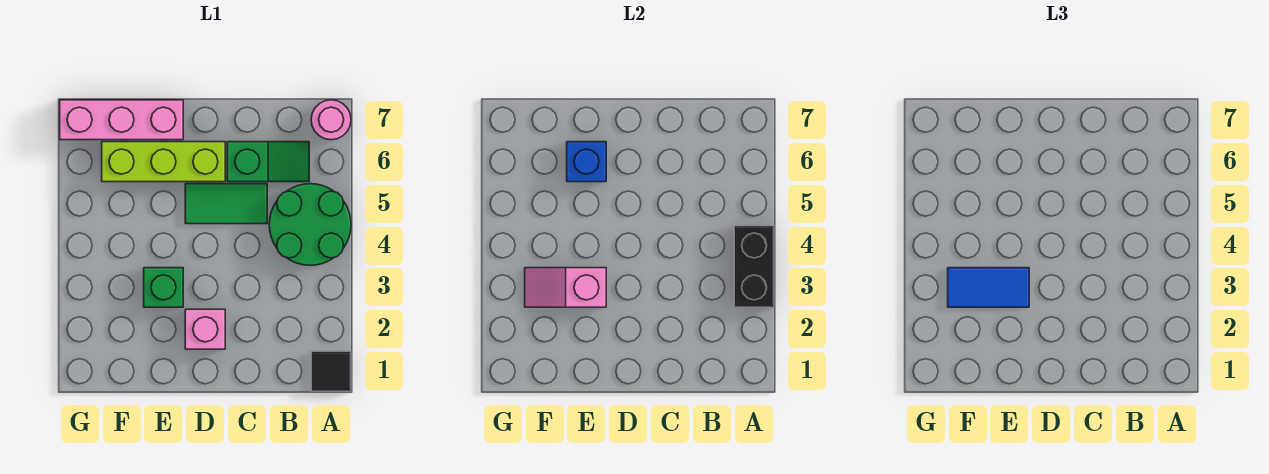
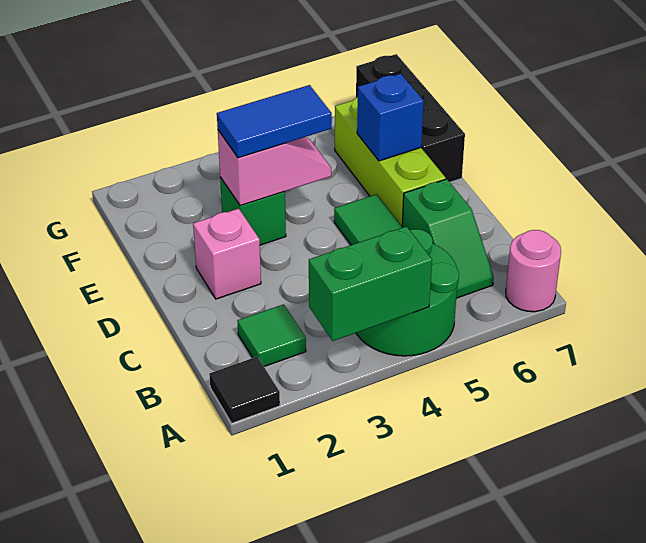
black brick A3:A4 level 2 -> green brick A3:A4 level 2
none -> green tile B2 level 1
pink slope E3:F3 level 2 top E -> pink slope E3:E4 level 2 top 3
blue tile E3:F3 level 3 -> blue tile E3:E4 level 3
pink brick E7:G7 level 1 -> black brick E7:G7 level 1

